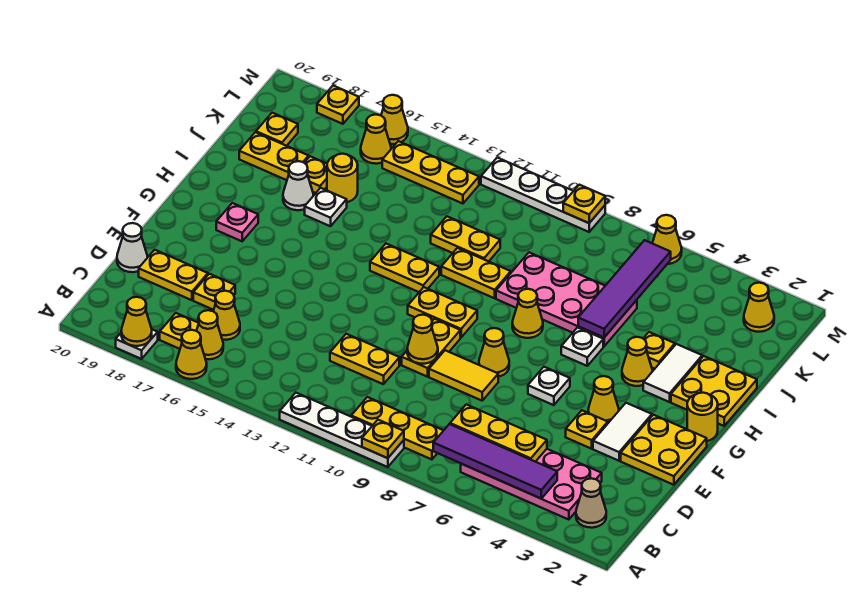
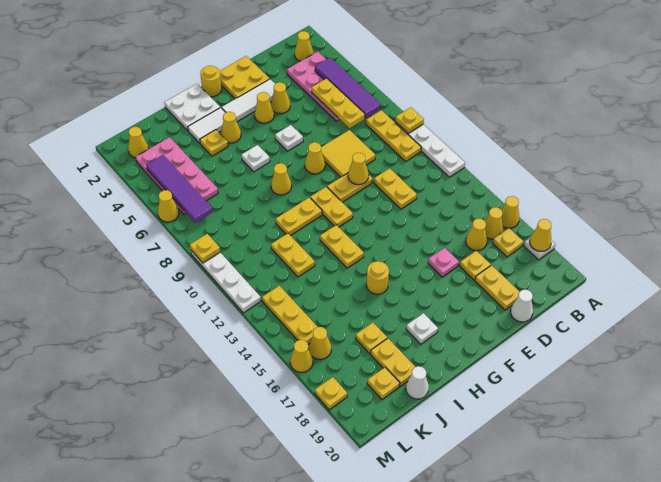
tan cone B2 level 1 -> yellow cone B2 level 1
white tile E3:F3 level 1 -> white tile E3:G3 level 1
yellow plate E4 level 1 -> yellow cone E4 level 1
yellow tile E8:E9 level 1 -> yellow tile D8:E9 level 1
pink plate G18 level 1 -> pink plate E16 level 1
yellow plate H1:I2 level 1 -> white plate H1:I2 level 1
pink plate I6:J9 level 1 -> pink plate K3:L6 level 1
purple tile I6:L6 level 2 -> purple tile L4:L7 level 2
yellow plate I10:I11 level 1 -> yellow plate H10:I10 level 1
white plate I16 level 1 -> white plate H18 level 1
white cone I17 level 1 -> white cone J20 level 1
yellow round brick J16 level 1 -> yellow round brick H15 level 1

